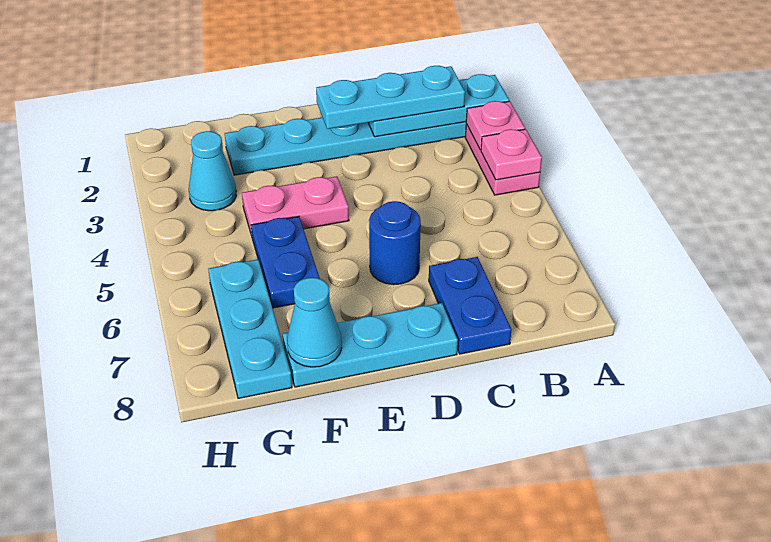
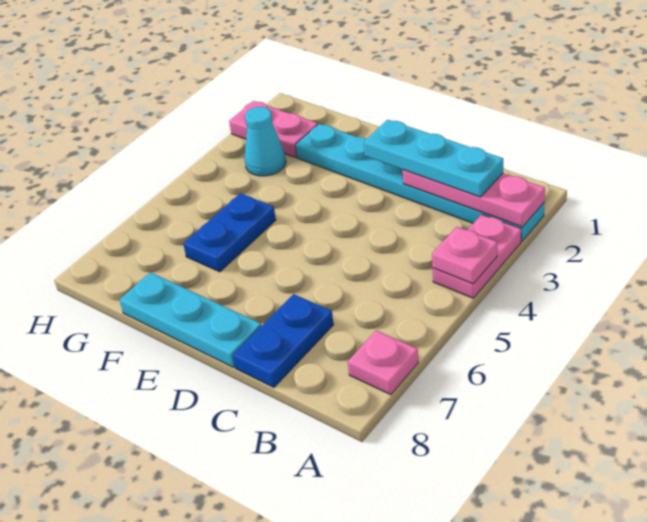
cyan plate A2:C2 level 2 -> pink plate A2:C2 level 2
pink plate A3 level 2 -> pink plate A7 level 1
blue round brick D6 level 1 -> none
pink plate E4:F4 level 1 -> pink plate G2:H2 level 1
cyan cone F8 level 2 -> none
cyan plate G6:G8 level 1 -> none

